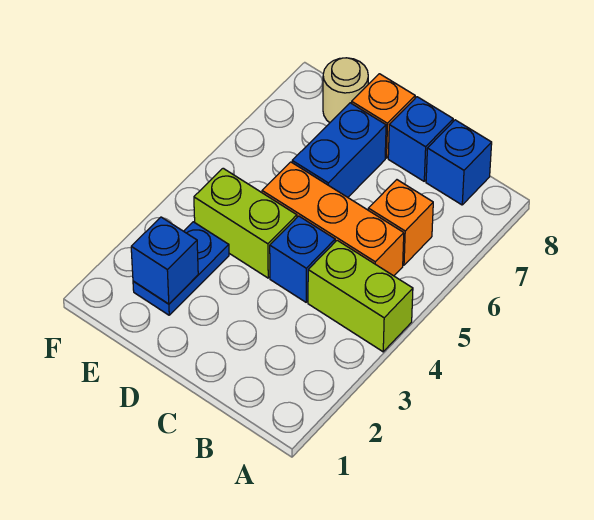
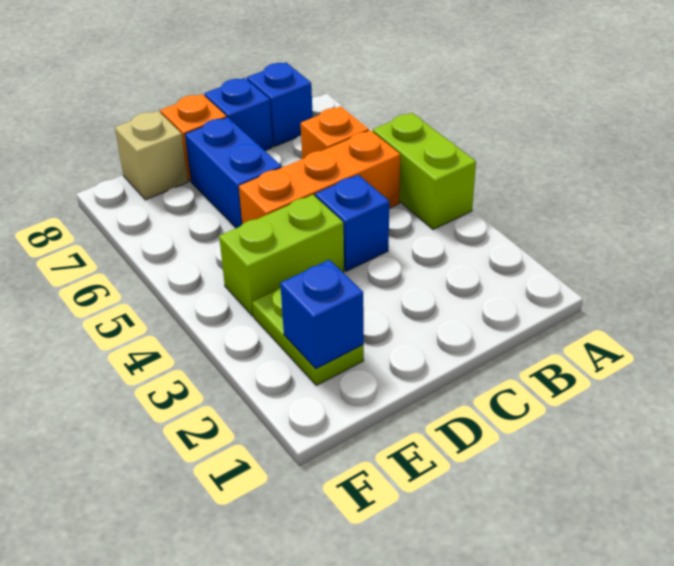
lime brick A4:B4 level 1 -> lime brick A4:A5 level 1
blue plate E2:E3 level 1 -> lime plate E2:E3 level 1
tan round brick E8 level 1 -> tan brick E8 level 1

